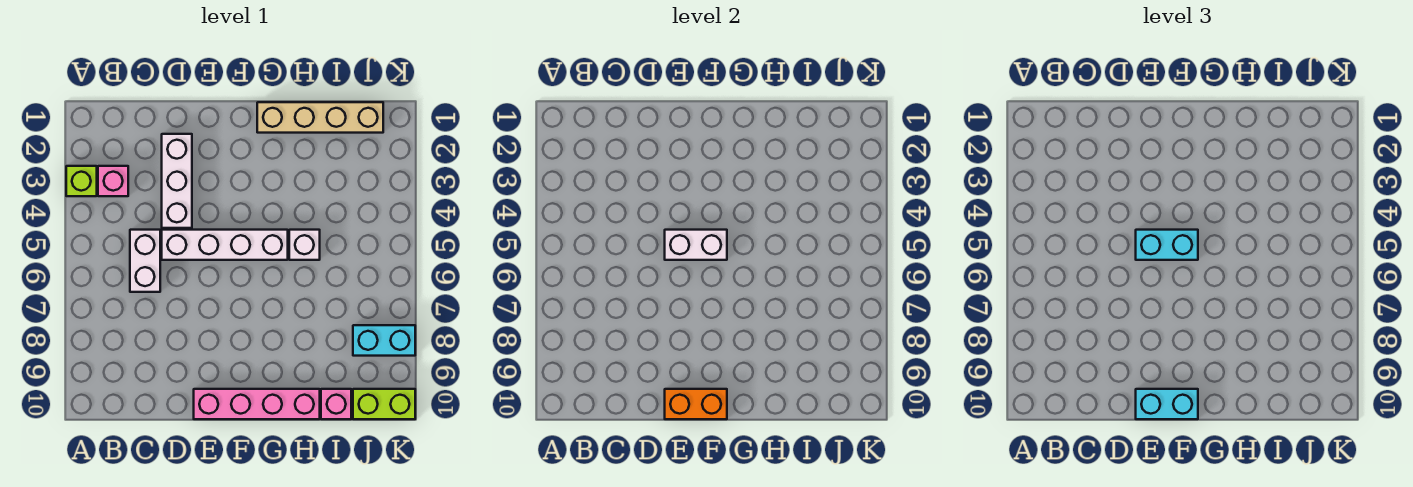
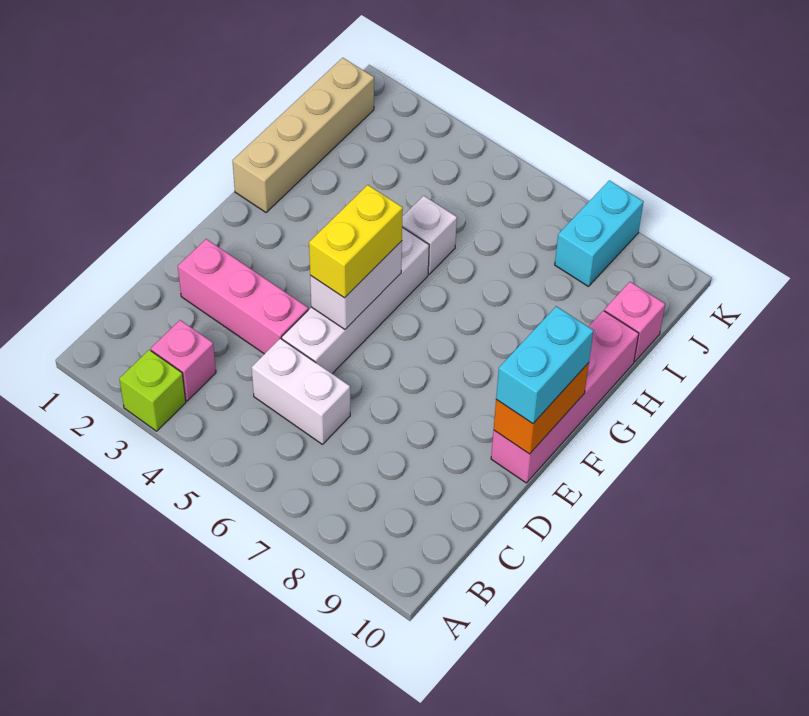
white brick D2:D4 level 1 -> pink brick D2:D4 level 1
cyan brick E5:F5 level 3 -> yellow brick E5:F5 level 3
lime brick J10:K10 level 1 -> none

